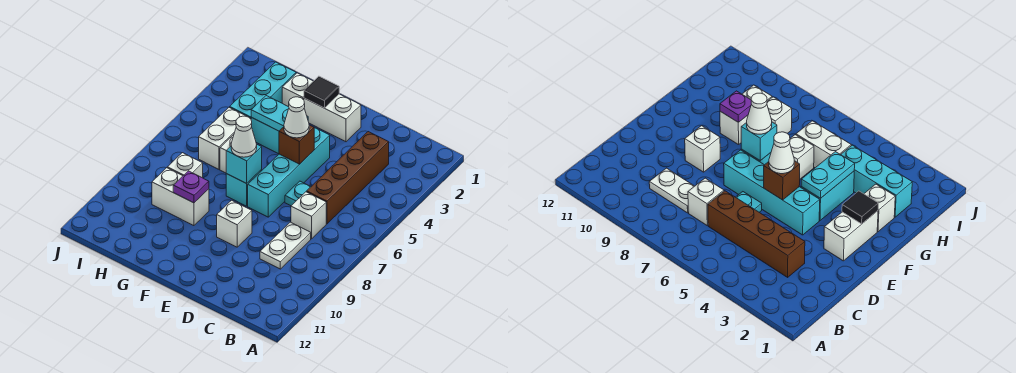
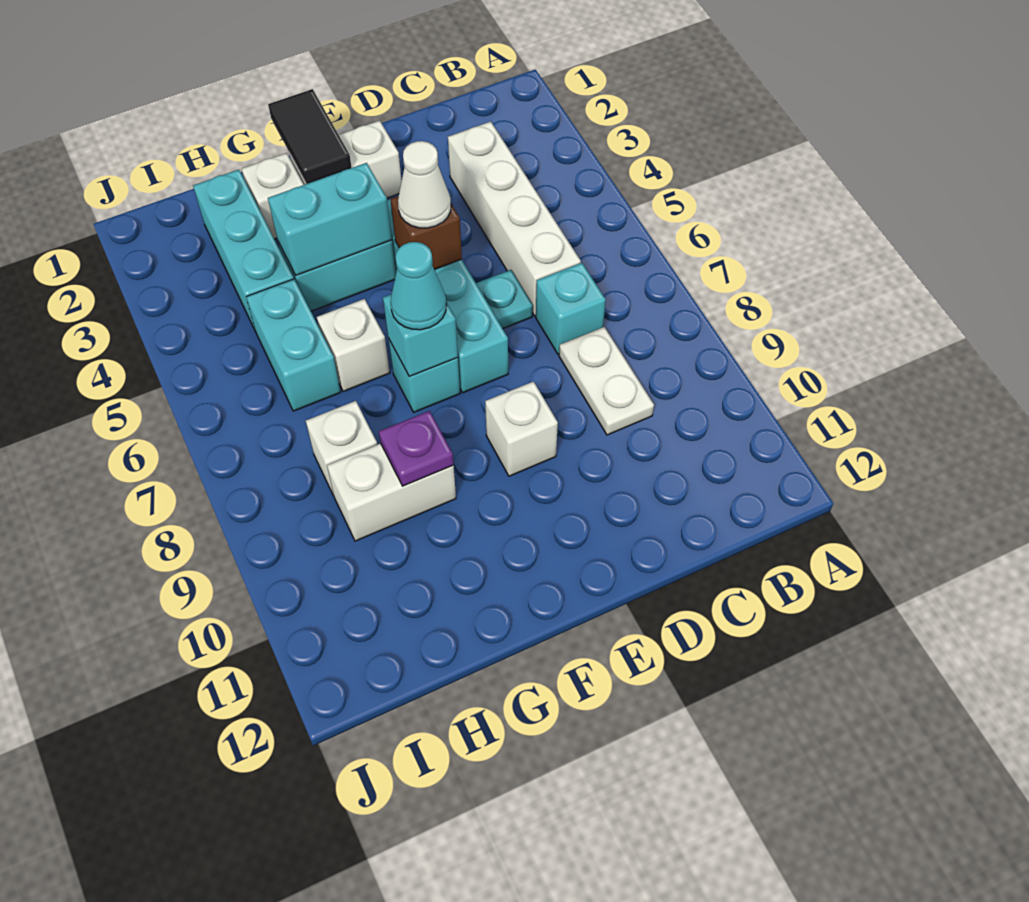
brown brick C3:C6 level 1 -> white brick C3:C6 level 1
white brick C7 level 1 -> cyan brick C7 level 1
black tile F2 level 2 -> black tile F1:F2 level 2
cyan plate F4:G4 level 2 -> cyan brick F4:G4 level 2
white cone F7 level 3 -> cyan cone F7 level 3
white brick H5:H6 level 1 -> cyan brick H5:H6 level 1

